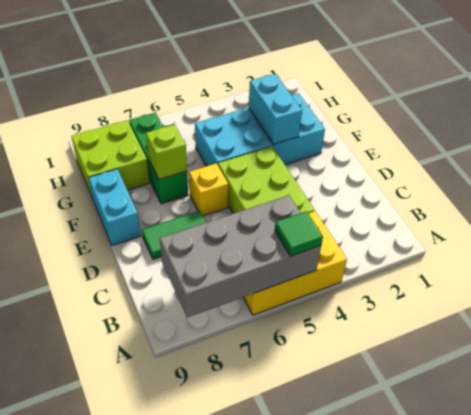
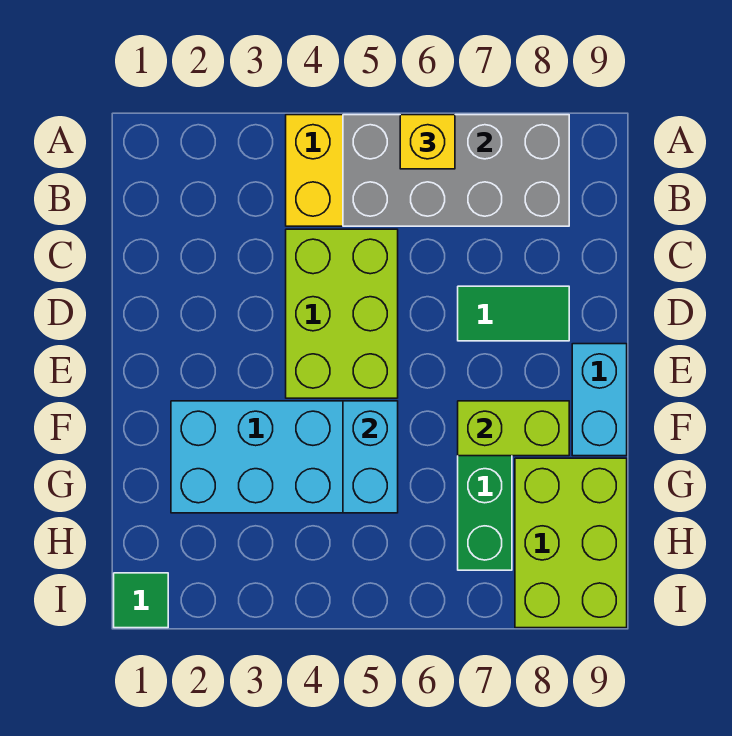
green tile A5 level 3 -> green tile I1 level 1
yellow brick E6 level 1 -> yellow brick A6 level 3
cyan brick F3:G3 level 2 -> cyan brick F5:G5 level 2
lime brick F7 level 2 -> lime brick F7:F8 level 2
lime brick G8:H9 level 1 -> lime brick G8:I9 level 1

